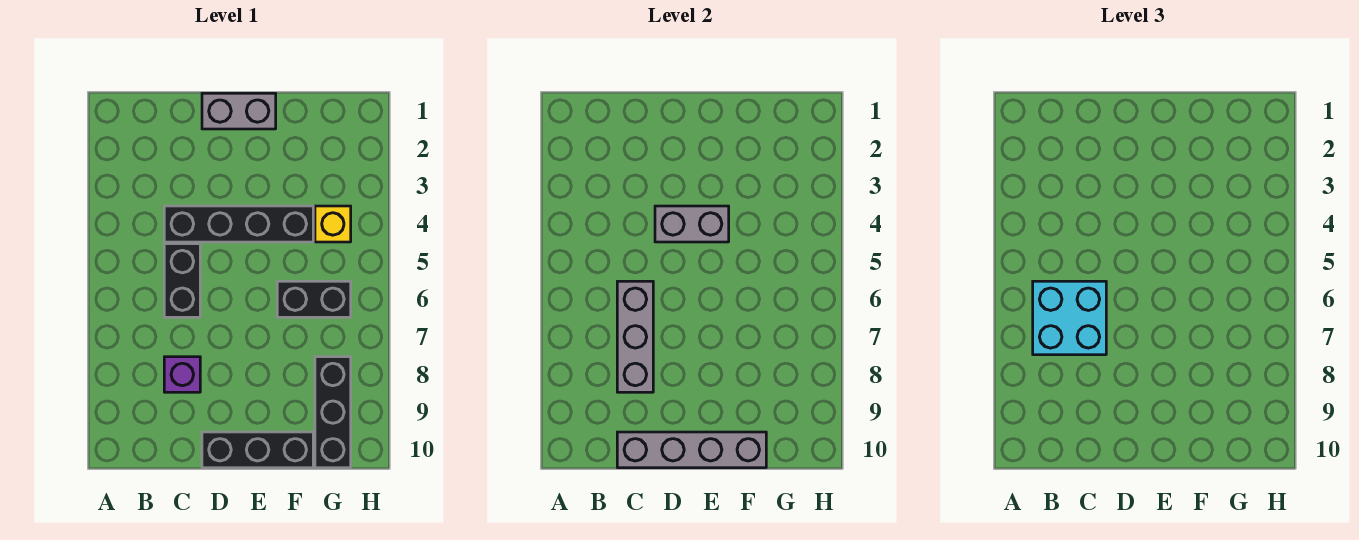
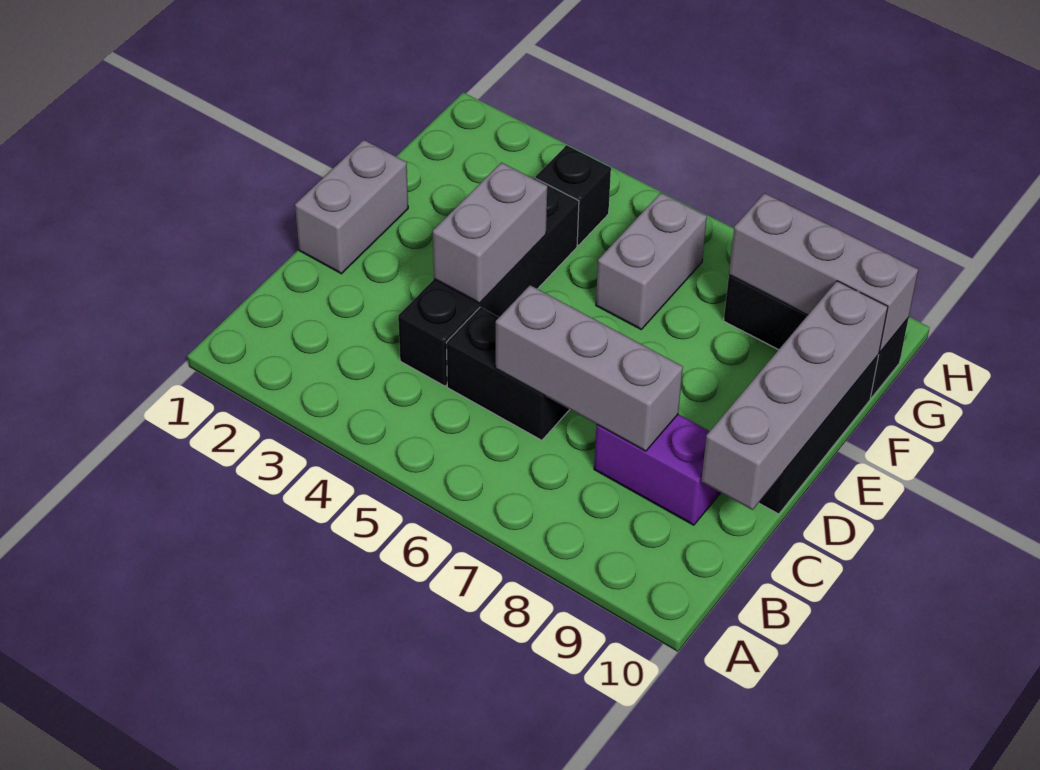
cyan brick B6:C7 level 3 -> none
purple brick C8 level 1 -> purple brick C8:C9 level 1
black brick F6:G6 level 1 -> grey brick F6:G6 level 1
yellow brick G4 level 1 -> black brick G4 level 1
none -> grey brick G8:G10 level 2

